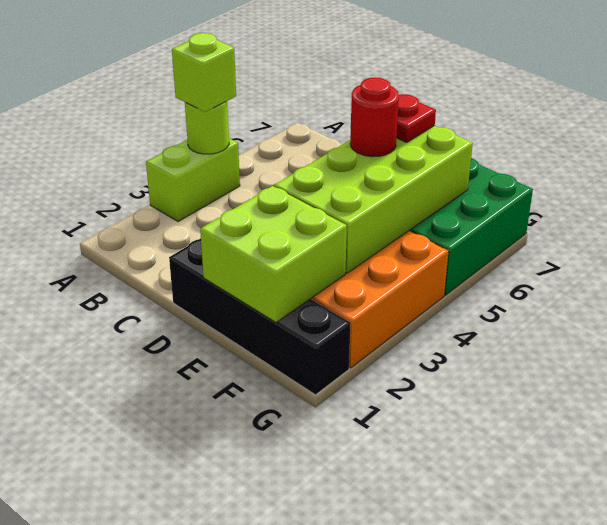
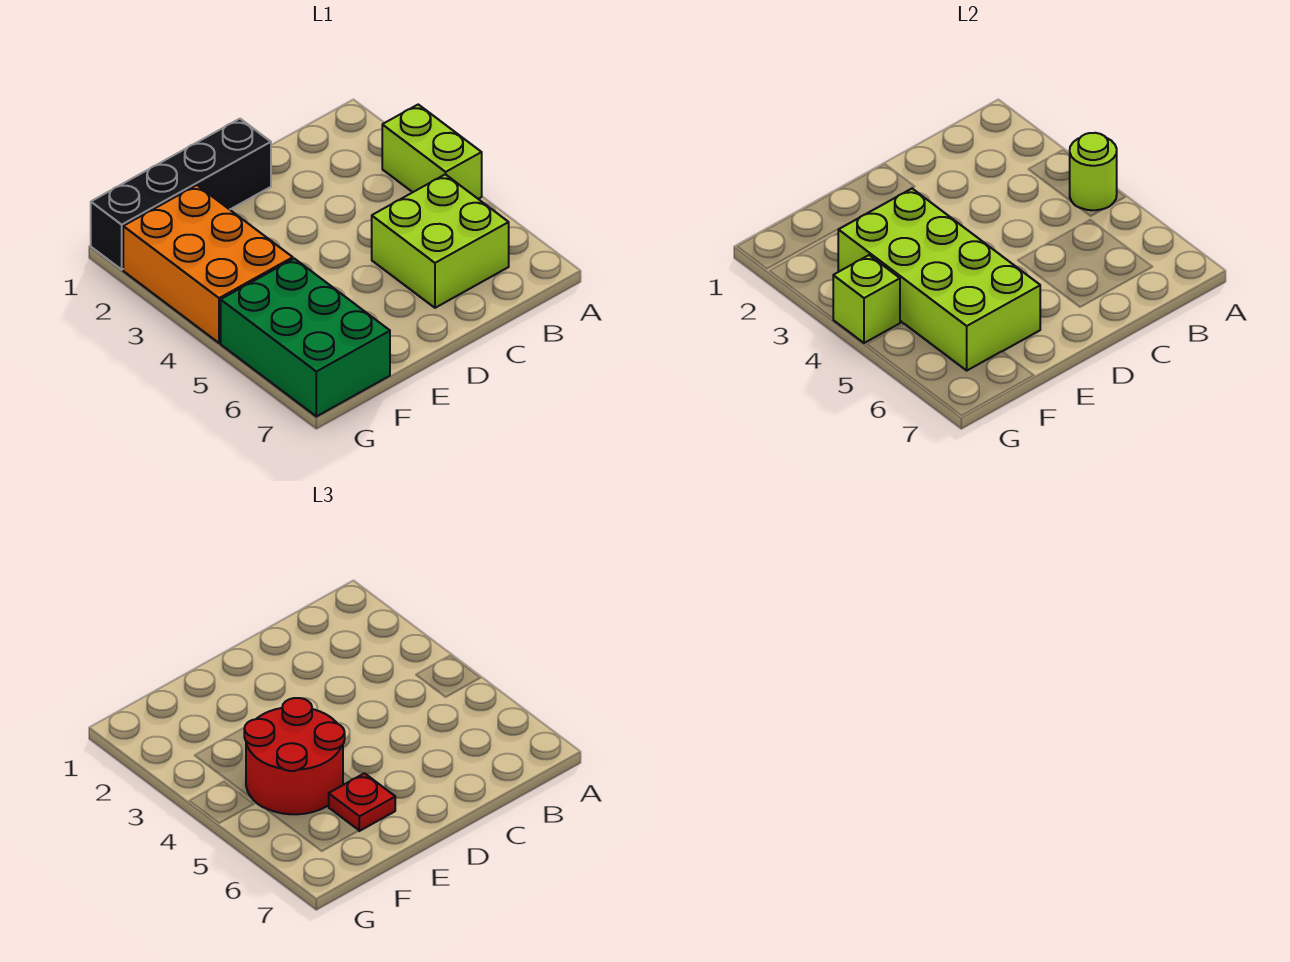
lime brick A4 level 3 -> lime brick G4 level 2
lime brick E1:F2 level 2 -> lime brick B5:C6 level 1
red round brick E5 level 3 -> red round brick E4:F5 level 3

